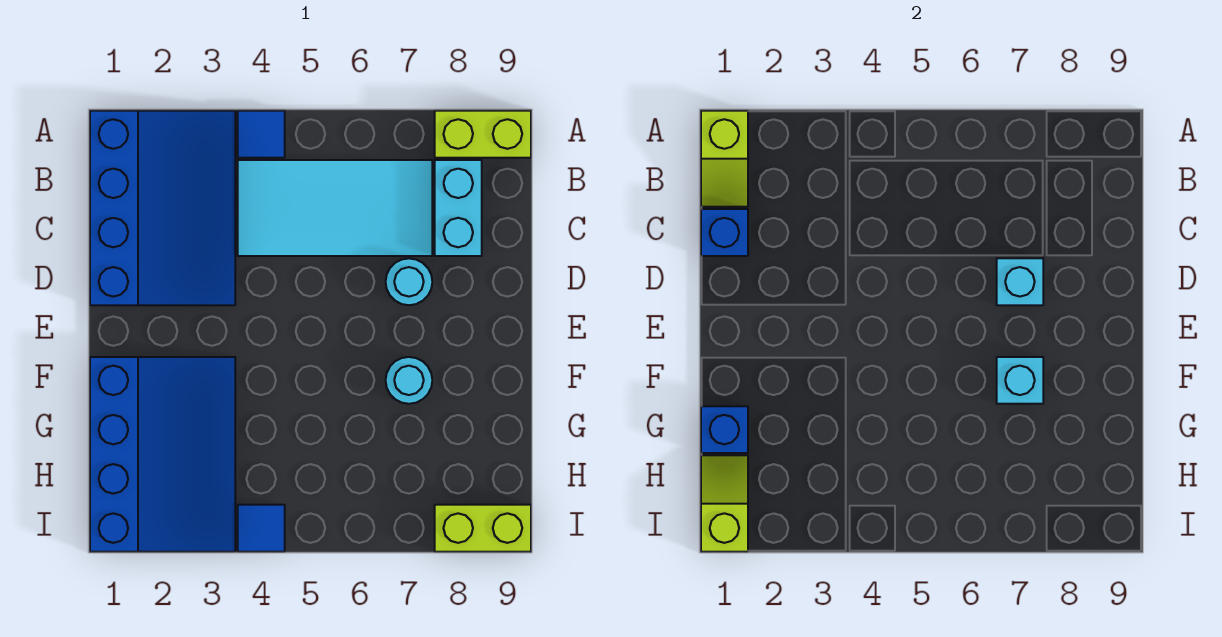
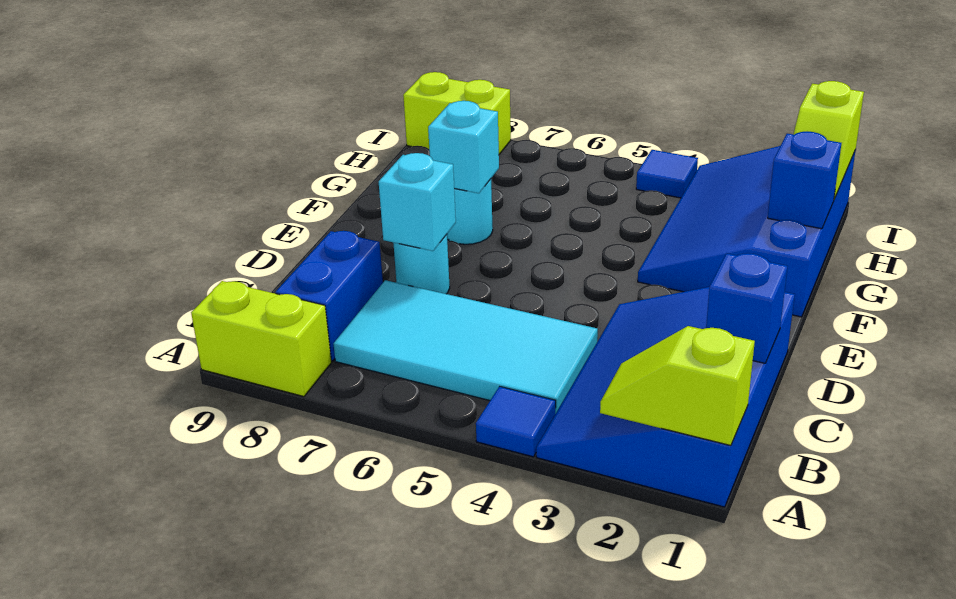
lime slope A1:B1 level 2 top A -> lime slope A1:A2 level 2 top 1
cyan brick B8:C8 level 1 -> blue brick B8:C8 level 1

